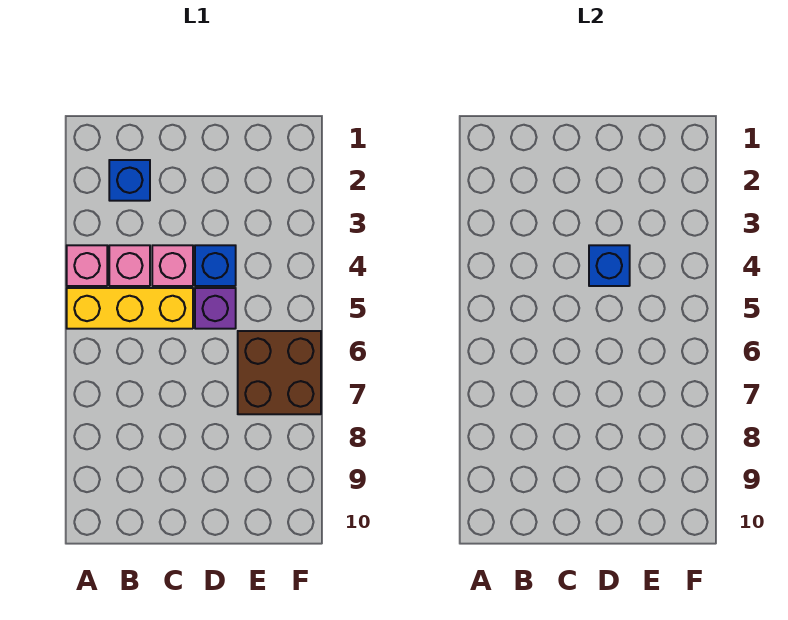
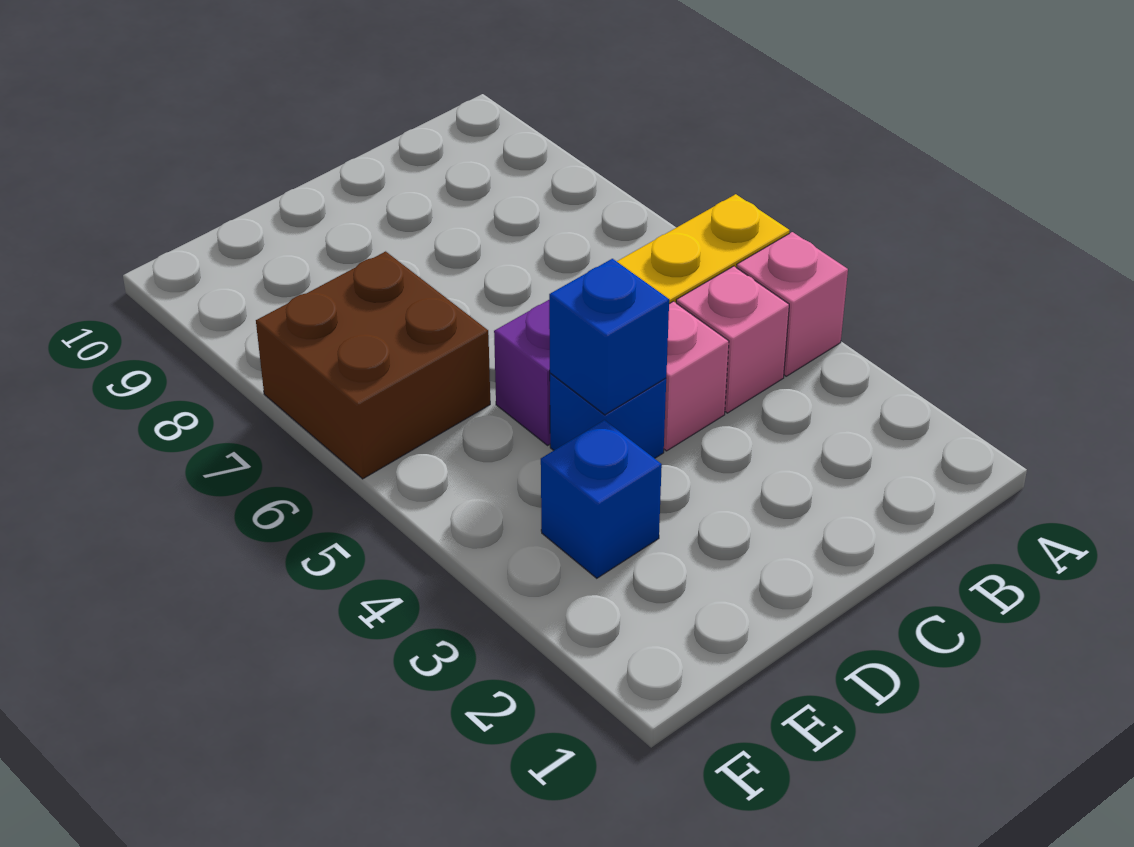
blue brick B2 level 1 -> blue brick E3 level 1

